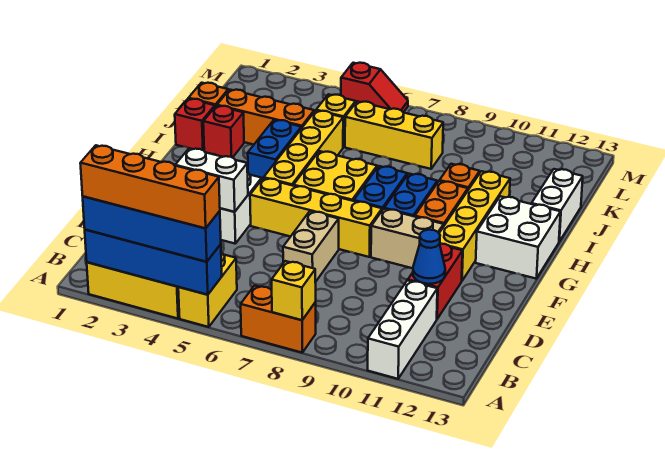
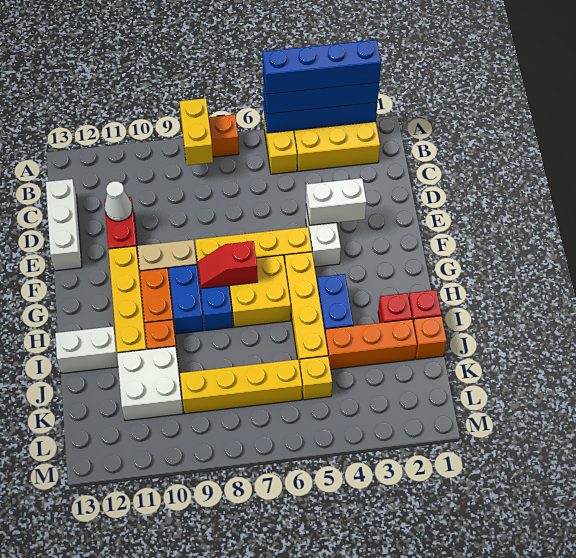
orange brick A2:A5 level 4 -> blue brick A2:A5 level 4
yellow brick A8 level 2 -> yellow brick A8:B8 level 2
white brick A11:C11 level 1 -> white brick C13:E13 level 1
tan brick D7:E7 level 1 -> none
blue cone D11 level 2 -> white cone D11 level 2
white brick G12:H13 level 1 -> white brick J10:K11 level 1
white brick I13:J13 level 1 -> white brick I12:I13 level 1
yellow brick K6:K8 level 1 -> yellow brick K6:K9 level 1
red slope M5:M6 level 1 top 5 -> red slope G7:G8 level 2 top 7

